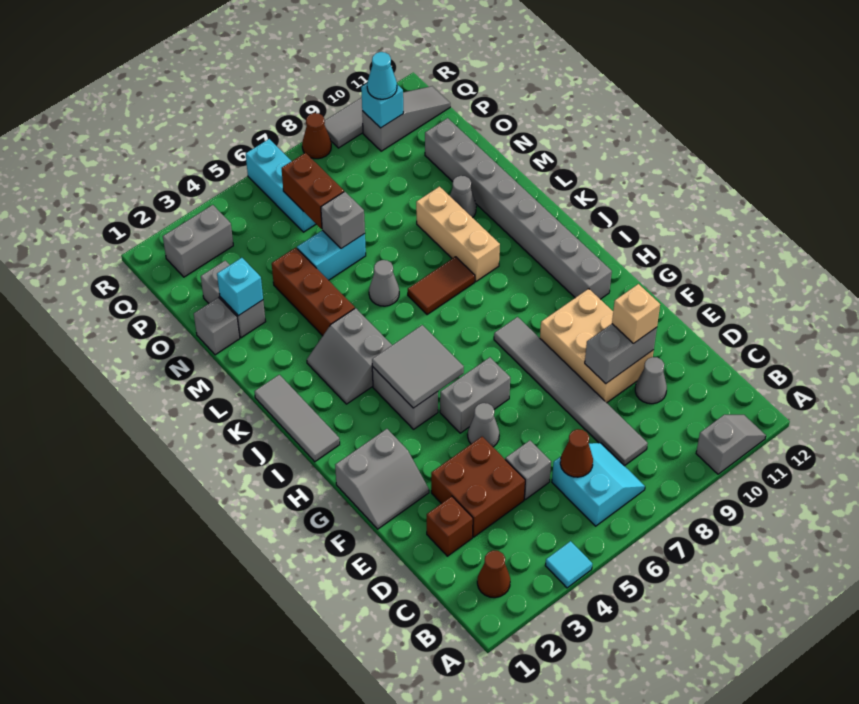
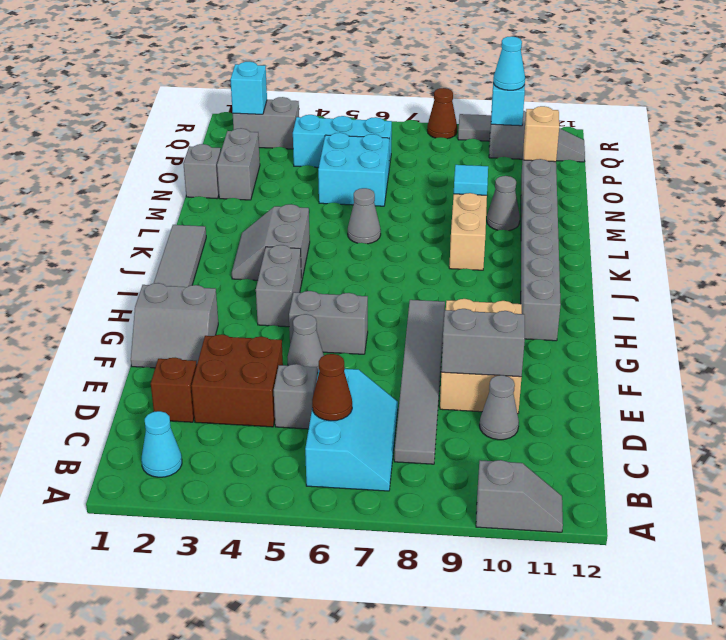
cyan tile A4 level 1 -> cyan tile M9 level 2
brown cone B2 level 1 -> cyan cone B2 level 1
cyan slope B6:C7 level 1 top 6 -> cyan slope B6:D7 level 1 top 6
tan brick E10 level 3 -> tan brick O11 level 2
grey tile H4:I5 level 2 -> none
brown tile K7:K8 level 1 -> none
brown brick L4:N4 level 1 -> none
cyan brick N2 level 2 -> cyan brick Q2 level 2
cyan brick N5:N6 level 1 -> cyan brick N5:O6 level 1
grey brick N6 level 2 -> none
brown brick O6:P6 level 2 -> none
cyan brick P6:R6 level 1 -> cyan brick P4:P6 level 1

